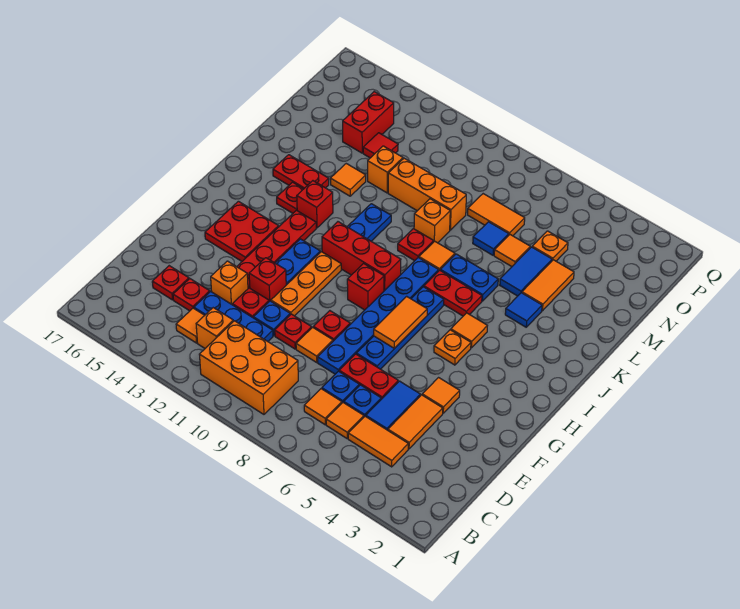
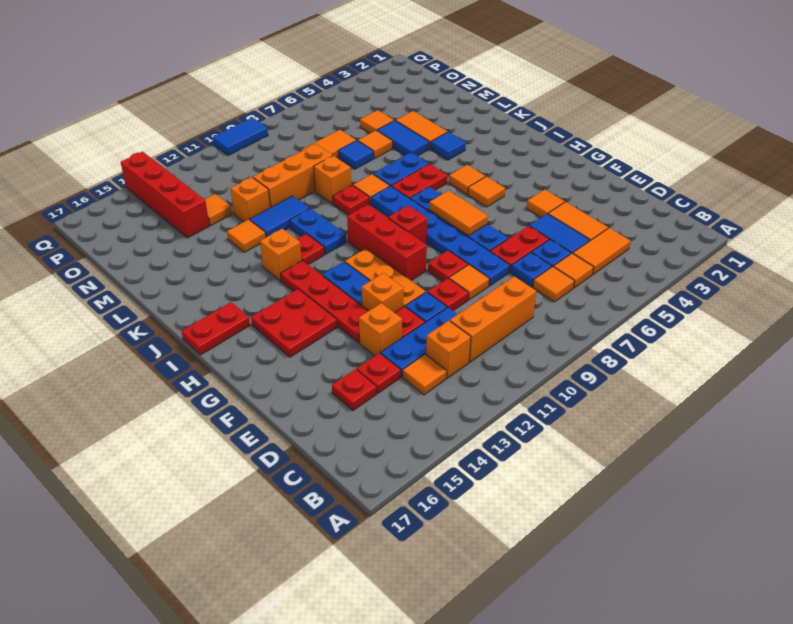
orange brick B9:C11 level 1 -> orange brick C9:C11 level 1
red brick F12 level 1 -> orange brick F12 level 1
orange plate H5 level 1 -> orange tile H5 level 1
red brick I9:I11 level 1 -> red brick G10:I10 level 1
red brick J13 level 1 -> orange brick J13 level 1
red plate J14 level 1 -> red plate J12 level 1
red plate K14:K15 level 1 -> red plate I16:I17 level 1
none -> blue tile L11:L12 level 1
orange plate N5 level 1 -> orange tile N5 level 1
red tile N13 level 1 -> orange tile N13 level 1
red brick N14:O14 level 1 -> red brick N14:Q14 level 1
none -> blue tile Q9:Q10 level 1

